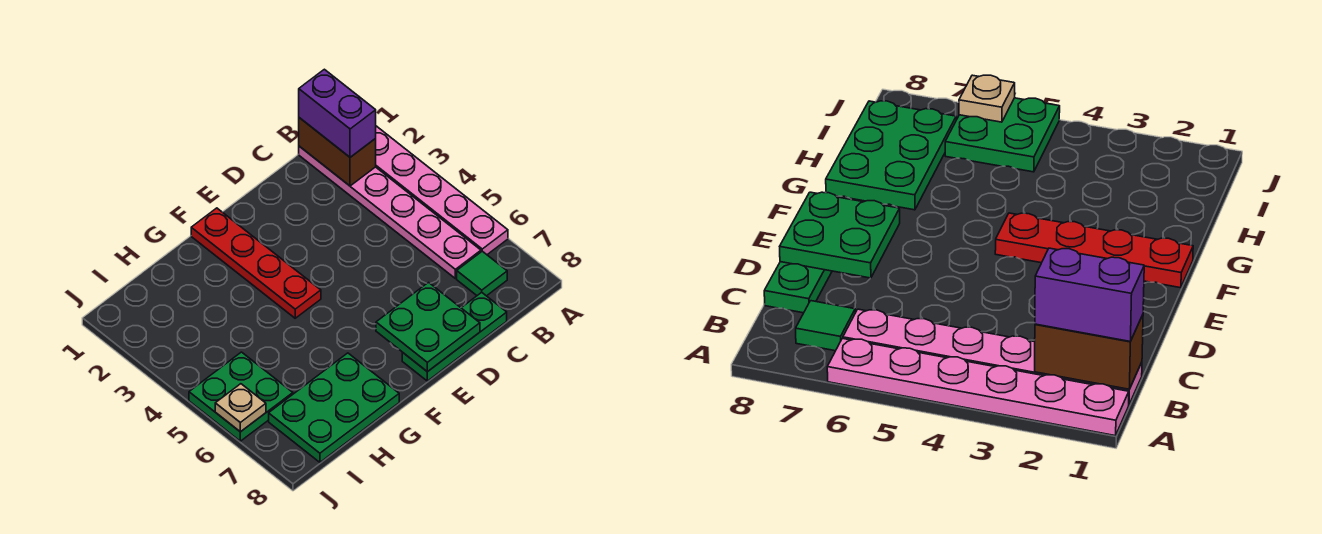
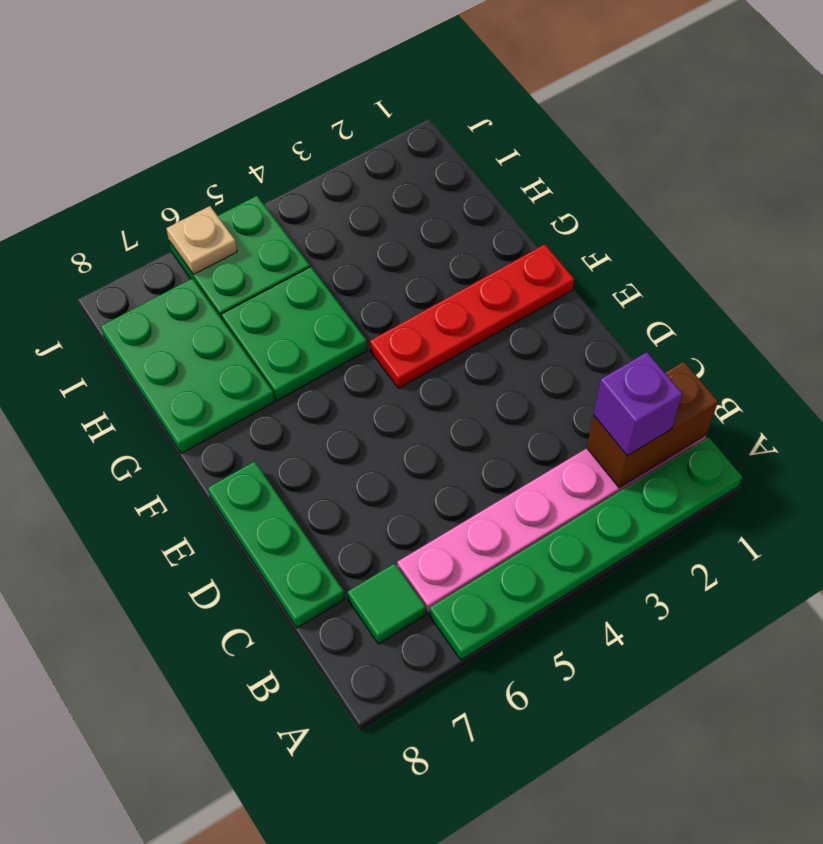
pink plate A1:A6 level 1 -> green plate A1:A6 level 1
purple brick B1:B2 level 3 -> purple brick B2 level 3
green plate D7:E8 level 2 -> green plate G5:H6 level 1

